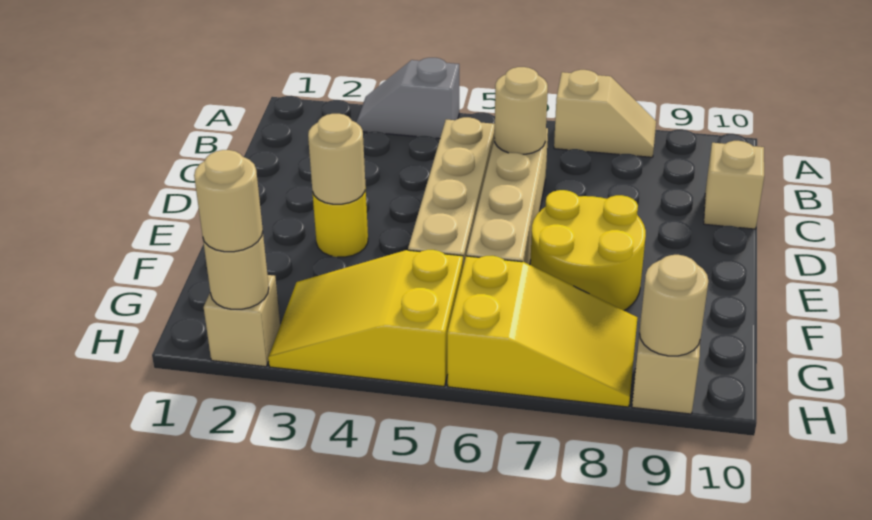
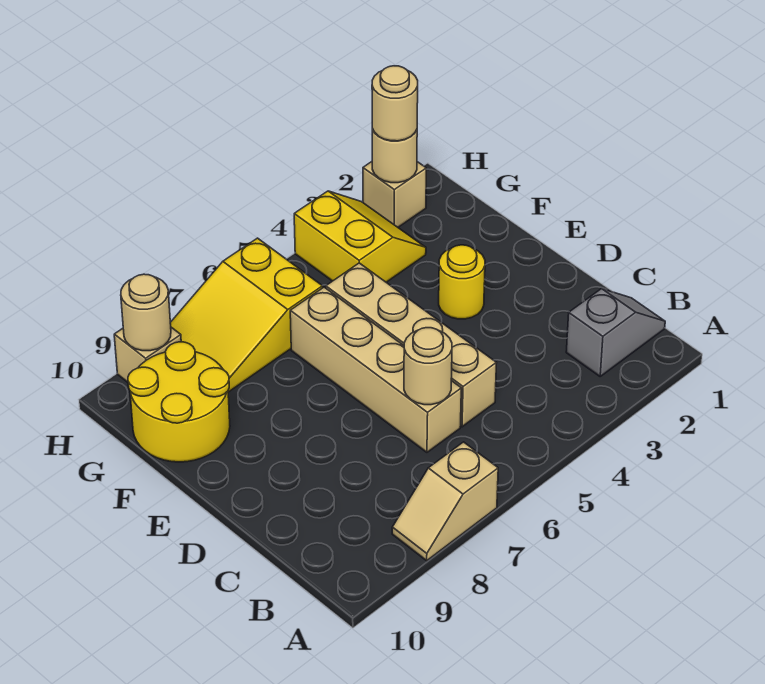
grey slope A3:A4 level 1 top 4 -> grey slope B1:B2 level 1 top 2
tan brick C10 level 1 -> none
tan round brick E3 level 2 -> none
yellow round brick E7:F8 level 1 -> yellow round brick F9:G10 level 1
yellow slope G3:H5 level 1 top 5 -> yellow slope G3:H4 level 1 top 4

